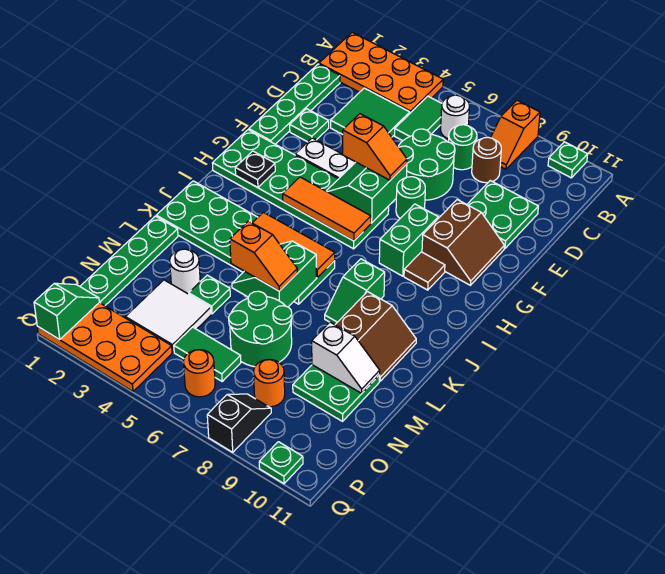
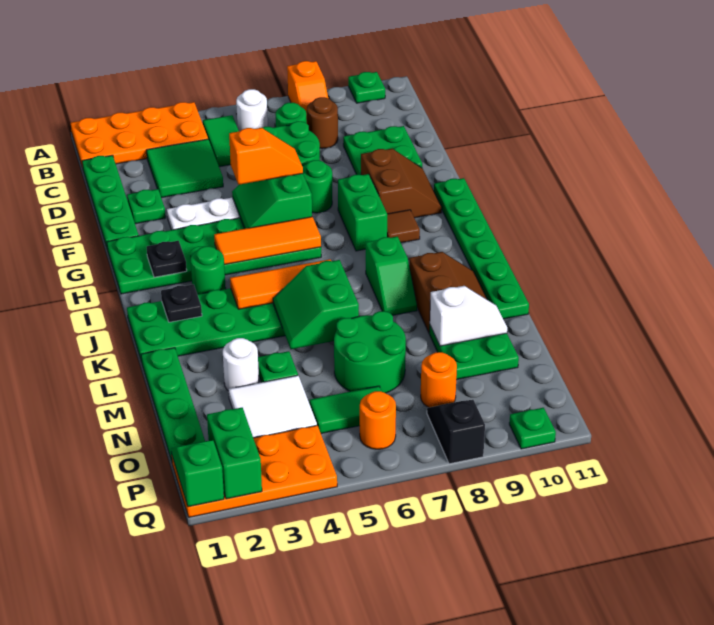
none -> green plate G11:L11 level 1
none -> green round brick I3 level 1
none -> black plate J2 level 2
orange slope L5:L6 level 3 top 5 -> none
none -> green brick P2:Q2 level 2

